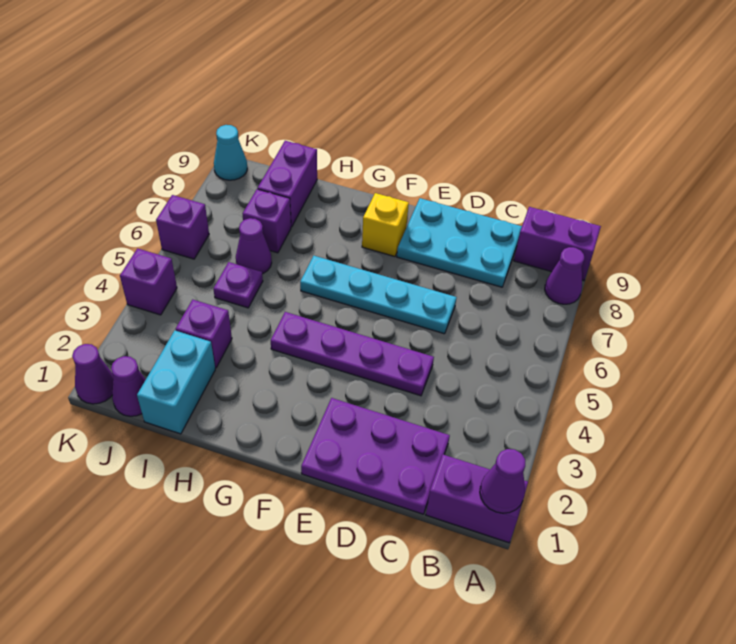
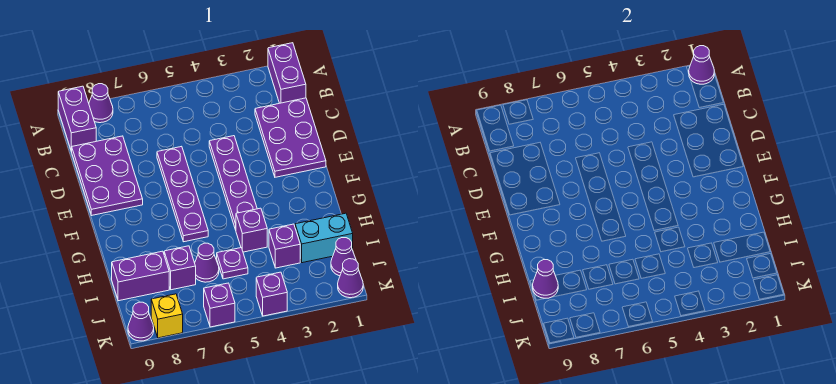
cyan plate C8:E9 level 1 -> purple plate C8:E9 level 1
cyan plate D6:G6 level 1 -> purple plate D6:G6 level 1
yellow brick F8 level 1 -> yellow brick K8 level 1
none -> purple brick H4 level 1
none -> purple cone I9 level 2
cyan cone K9 level 1 -> purple cone K9 level 1

